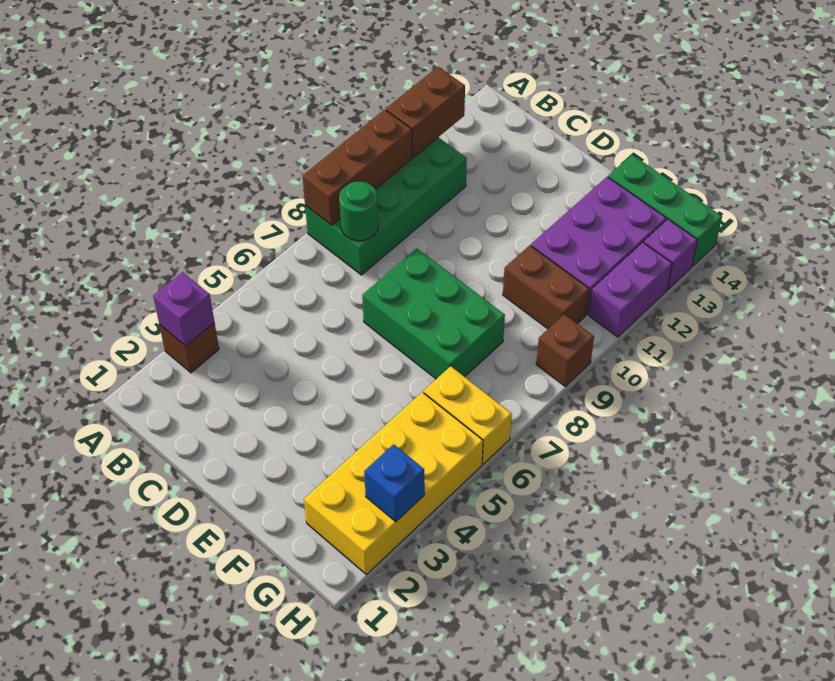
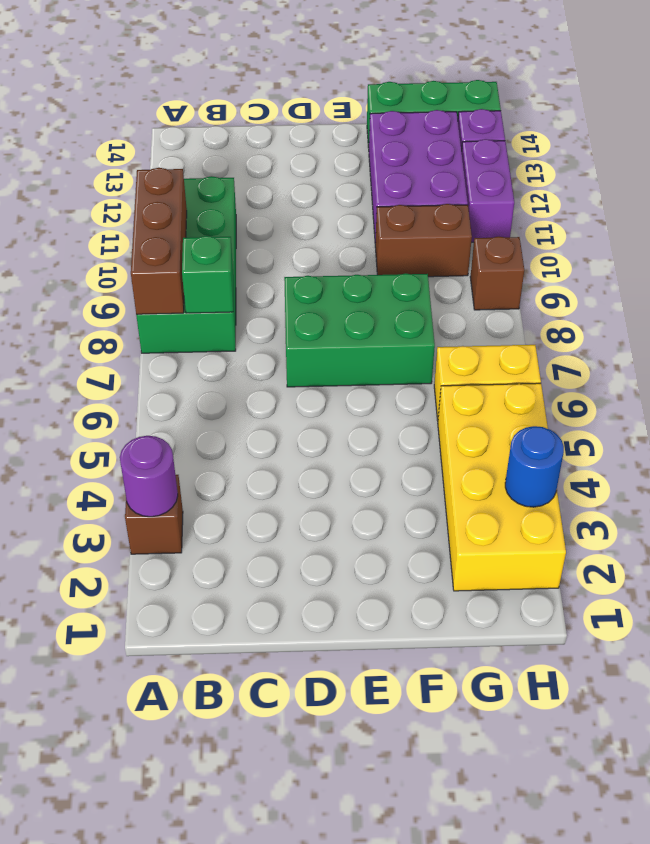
purple brick A3 level 2 -> purple round brick A3 level 2
brown brick A11:A12 level 2 -> none
green round brick B8 level 2 -> green brick B8 level 2
blue brick H3 level 2 -> blue round brick H3 level 2

